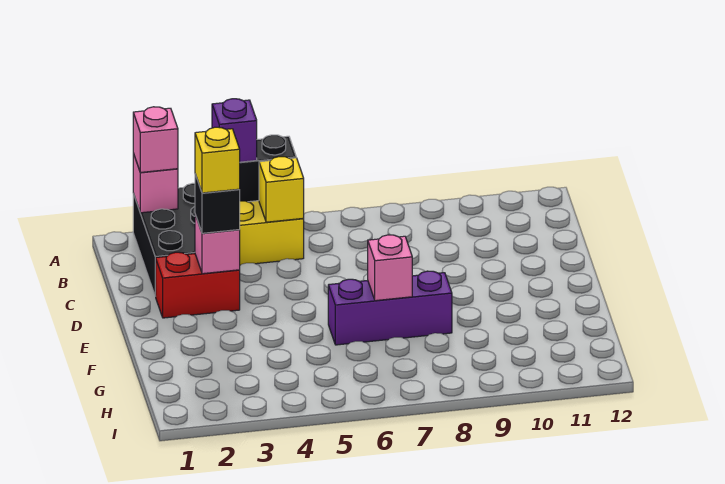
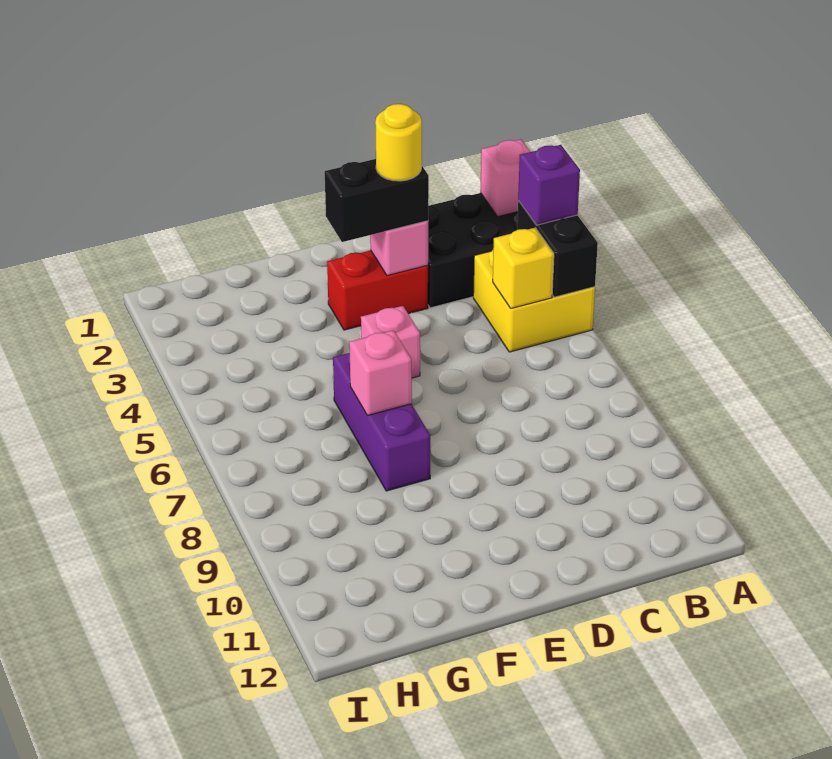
pink brick A2 level 3 -> pink brick E5 level 1
red brick D2:D3 level 1 -> red brick D3:E3 level 1
black brick D3 level 3 -> black brick D3:E3 level 3
yellow brick D3 level 4 -> yellow round brick D3 level 4

